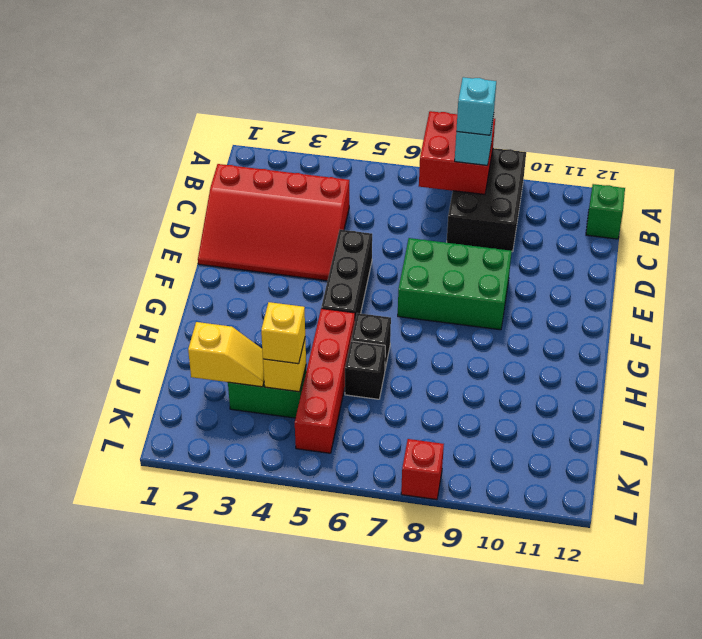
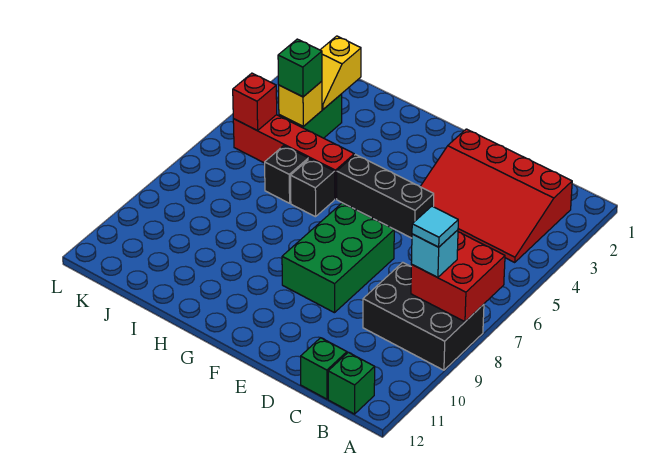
cyan brick B8 level 4 -> cyan tile B8 level 4
red slope C1:E4 level 1 top C -> red slope B2:E4 level 1 top 2
none -> green brick C12 level 1
yellow brick J4 level 3 -> green brick J4 level 3
red brick L8 level 1 -> red brick K5 level 2

